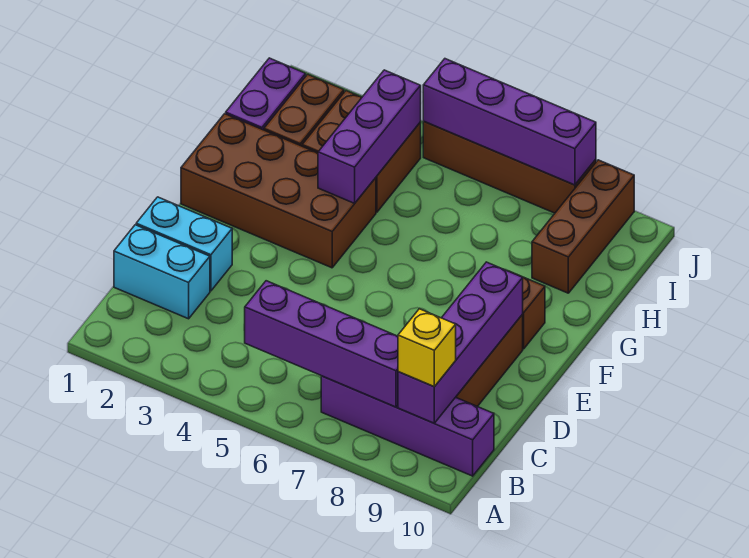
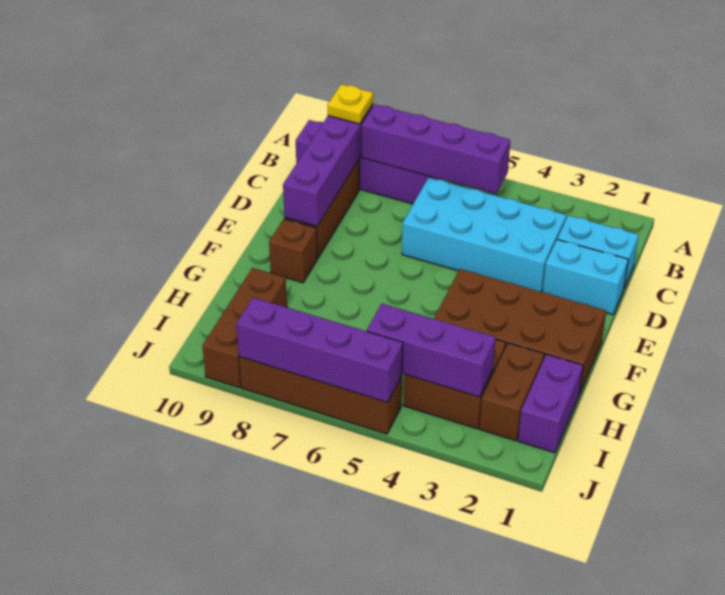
yellow brick B9 level 3 -> yellow plate B9 level 3
none -> cyan brick C3:D6 level 1
purple brick G4:I4 level 2 -> purple brick I3:I5 level 2

